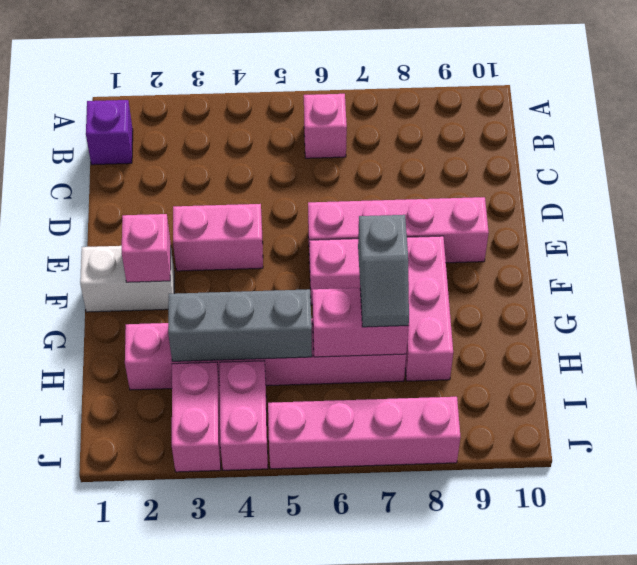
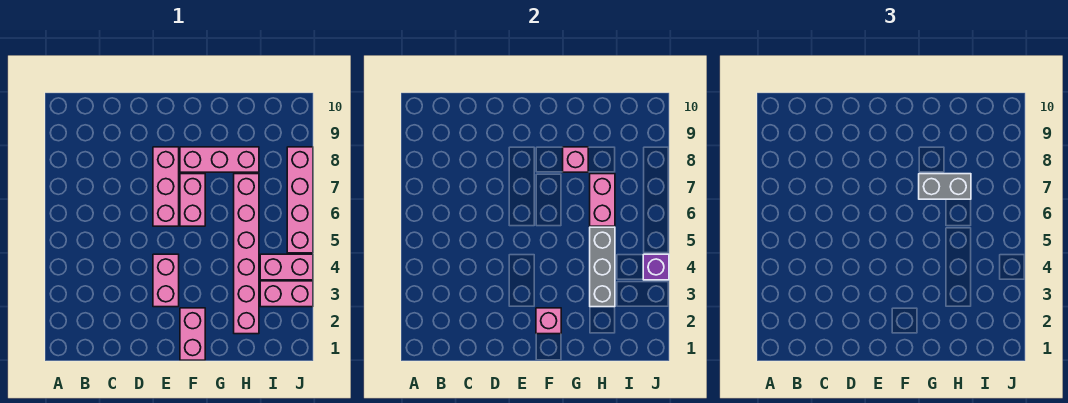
purple brick B1 level 1 -> purple brick J4 level 2
pink brick B6 level 1 -> pink brick G8 level 2
pink brick E6:E9 level 1 -> pink brick E6:E8 level 1
white brick F1:F2 level 1 -> pink brick F1:F2 level 1
grey slope G7:H7 level 3 top G -> grey brick G7:H7 level 3

